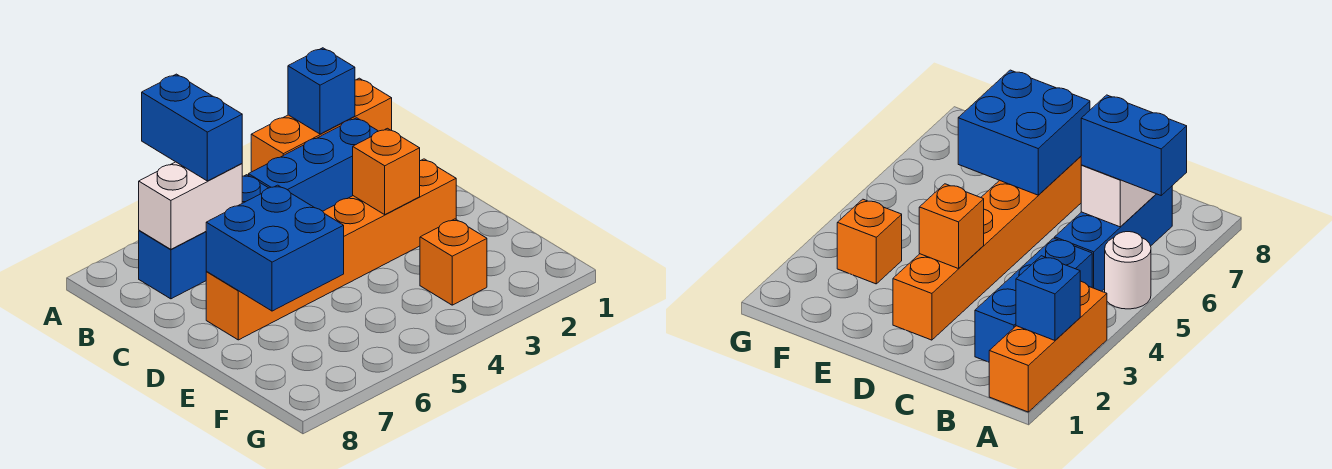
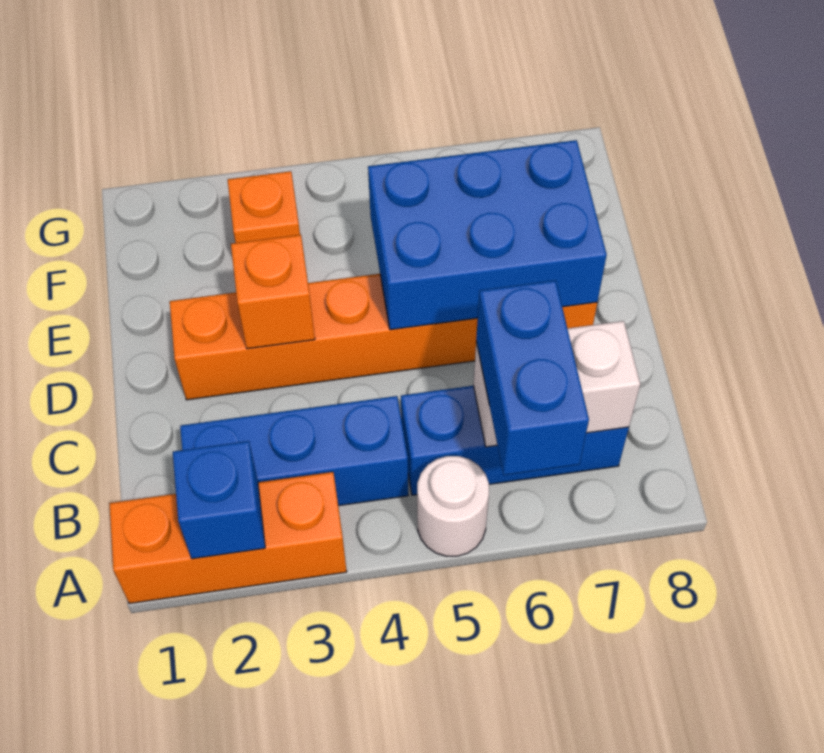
blue brick D6:E7 level 2 -> blue brick D5:E7 level 2

